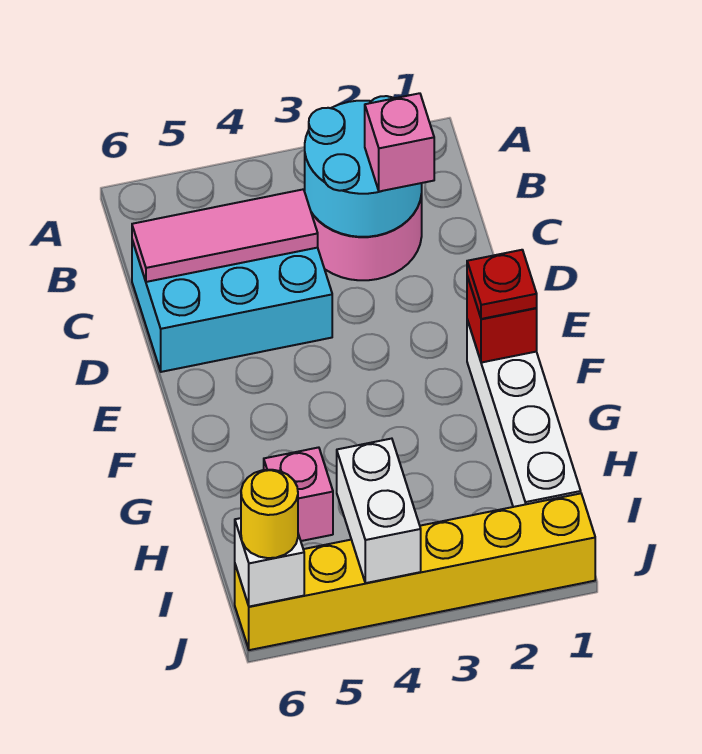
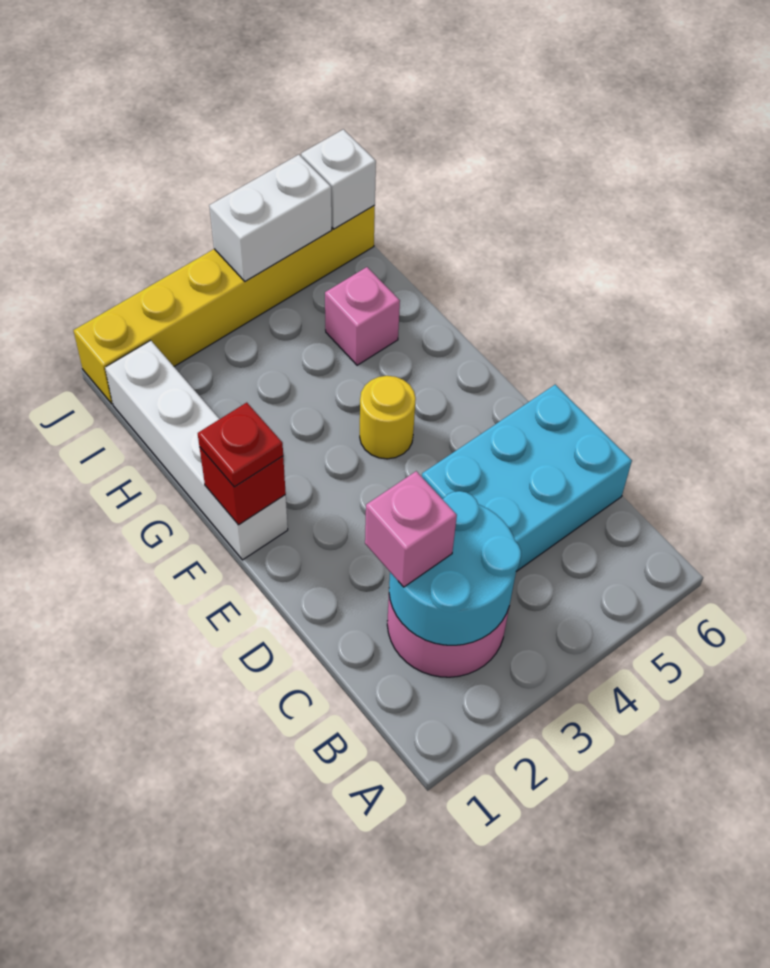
pink tile C4:C6 level 2 -> none
white brick I4:J4 level 2 -> white brick J4:J5 level 2
yellow round brick J6 level 3 -> yellow round brick F4 level 1

